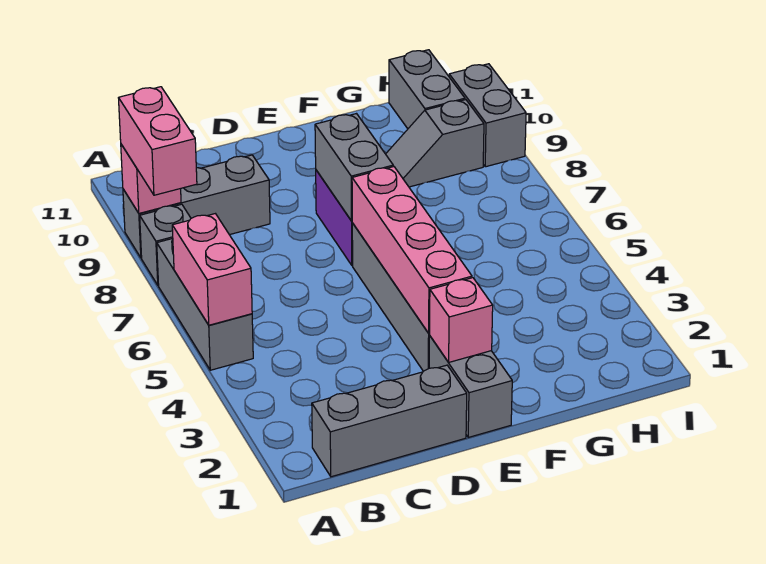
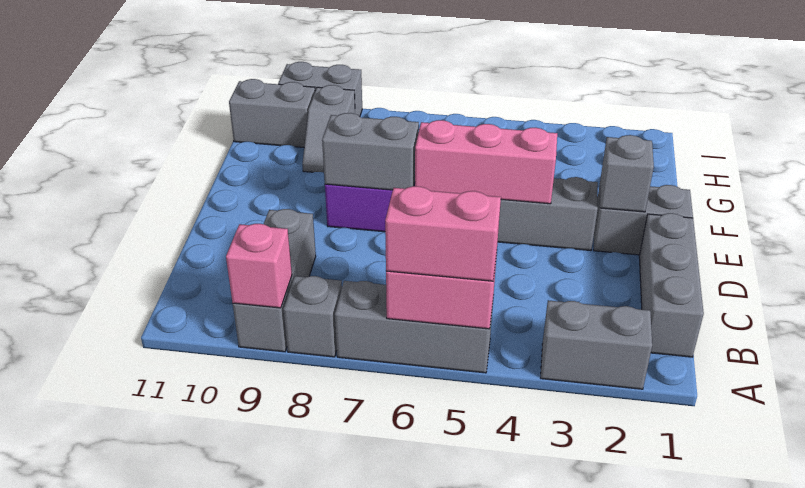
none -> grey brick A2:A3 level 1
pink brick A8:A9 level 3 -> pink brick A5:A6 level 3
pink brick E2 level 2 -> grey brick E2 level 2
pink brick E3:E6 level 2 -> pink brick E4:E6 level 2

